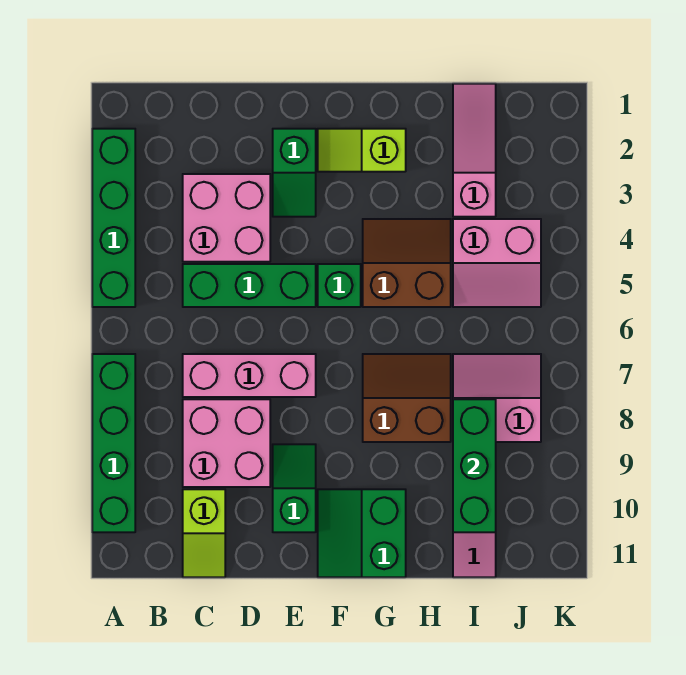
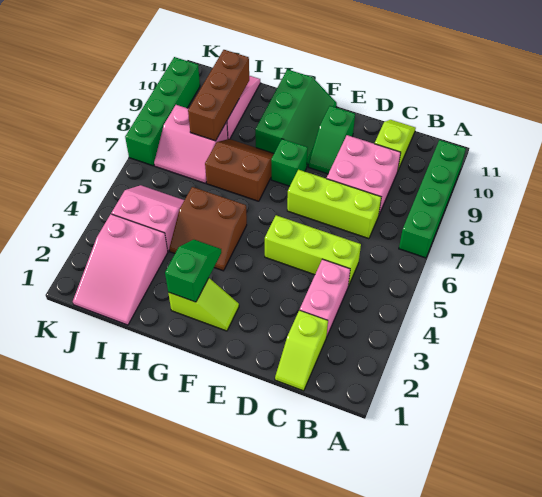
green brick A2:A5 level 1 -> green brick K7:K10 level 1
none -> lime slope C1:C2 level 1 top 2
pink brick C3:D4 level 1 -> pink brick C3:C4 level 1
green brick C5:E5 level 1 -> lime brick C5:E5 level 1
pink brick C7:E7 level 1 -> lime brick C7:E7 level 1
green slope E2:E3 level 1 top 2 -> green slope G2:G3 level 2 top 2
green brick F5 level 1 -> green brick F8 level 1
green slope F10:G11 level 1 top G -> green slope F9:G11 level 1 top G
brown slope G7:H8 level 1 top 8 -> brown slope G7:H8 level 1 top 7
pink slope I1:I3 level 1 top 3 -> pink slope I1:J3 level 1 top 3
green brick I8:I10 level 2 -> brown brick I8:I10 level 2

